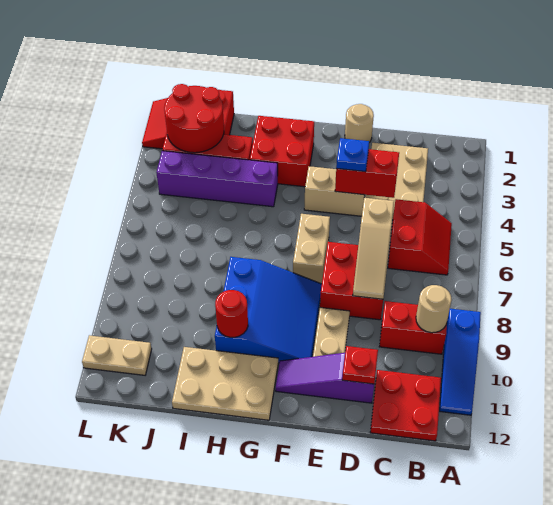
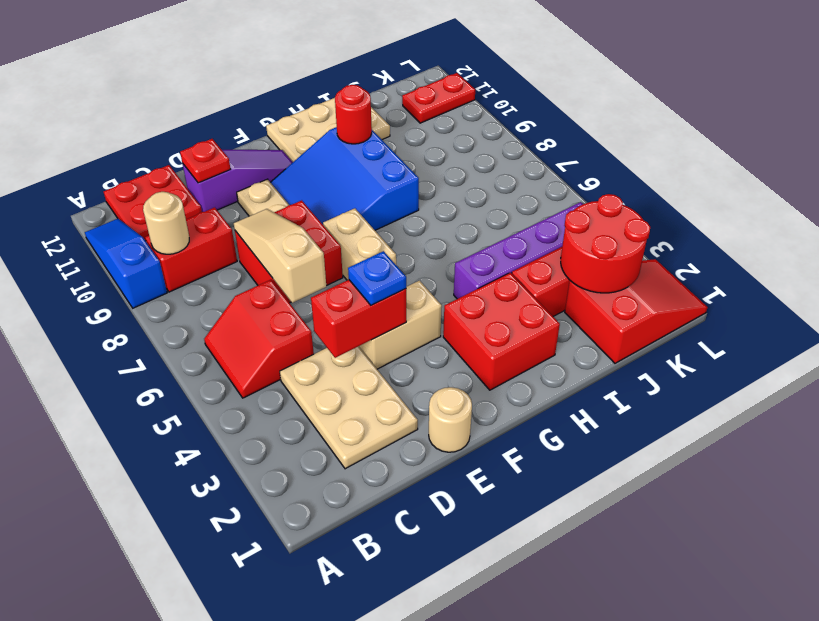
tan plate K11:L11 level 1 -> red plate K11:L11 level 1

